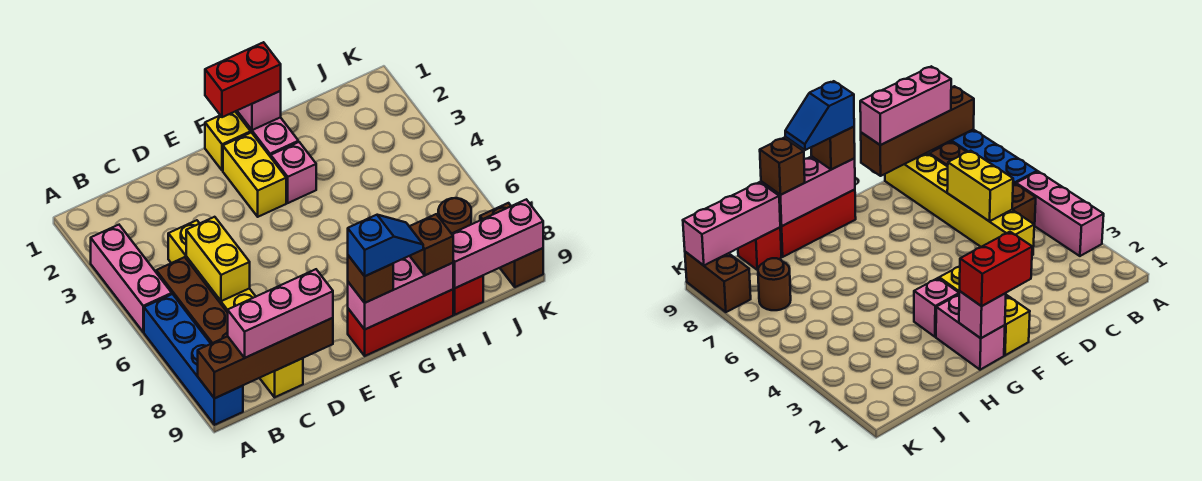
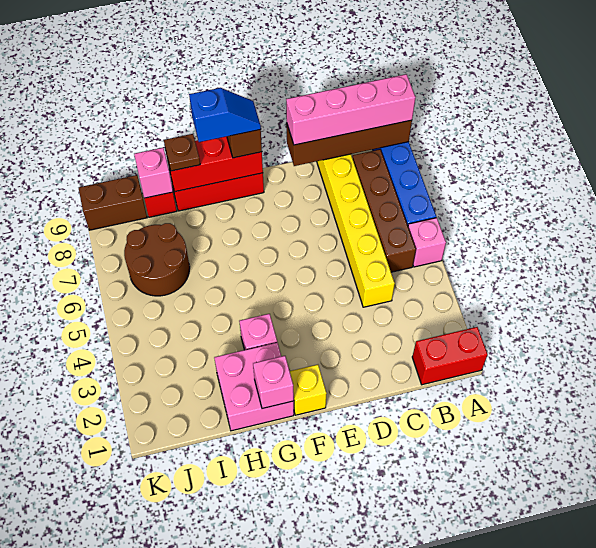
pink brick A3:A5 level 1 -> pink brick A5 level 1
pink brick B9:D9 level 3 -> pink brick A9:D9 level 3
yellow brick C5:C6 level 2 -> none
red brick F1:G1 level 3 -> red brick A1:B1 level 1
yellow brick F2:F3 level 1 -> none
pink brick F9:H9 level 2 -> red brick F9:H9 level 2
blue slope F9:G9 level 4 top F -> blue slope F9:G9 level 4 top G
pink brick G1:G2 level 1 -> pink brick G1:H2 level 1
brown brick H9 level 3 -> brown plate H9 level 3
pink brick I9:K9 level 2 -> pink brick I9 level 2
brown round brick J7 level 1 -> brown round brick I6:J7 level 1
brown brick K8:K9 level 1 -> brown brick J9:K9 level 1

